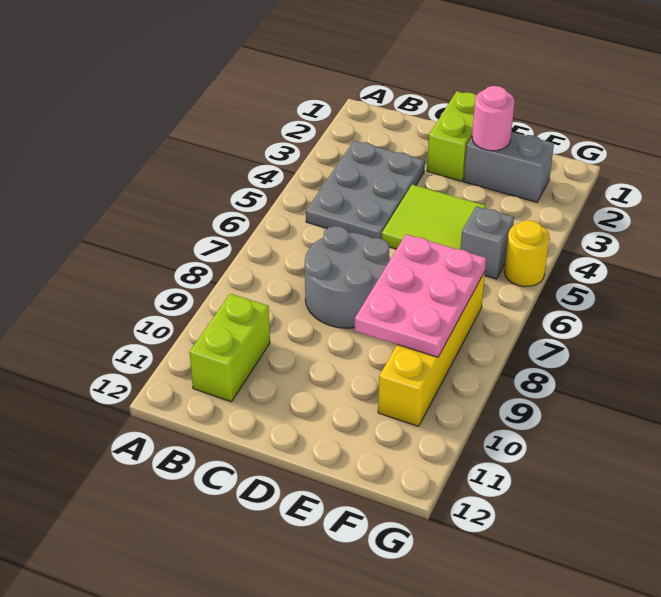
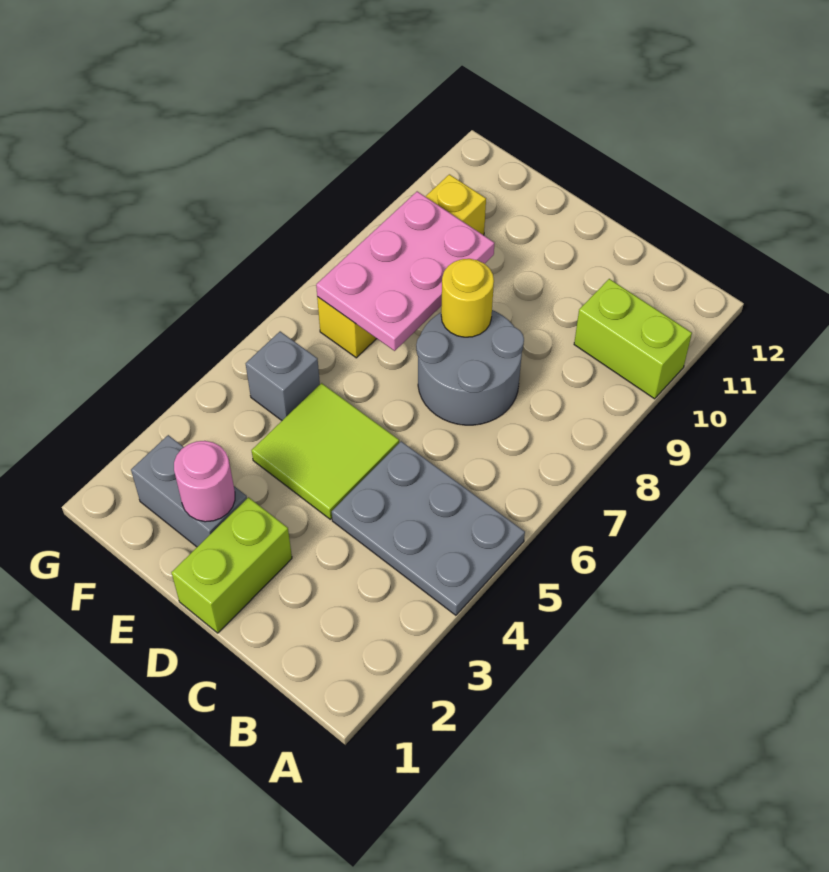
grey plate B3:C5 level 1 -> grey plate A4:C5 level 1
lime brick B10:B11 level 1 -> lime brick A10:B10 level 1
yellow round brick G5 level 1 -> yellow round brick D8 level 2

